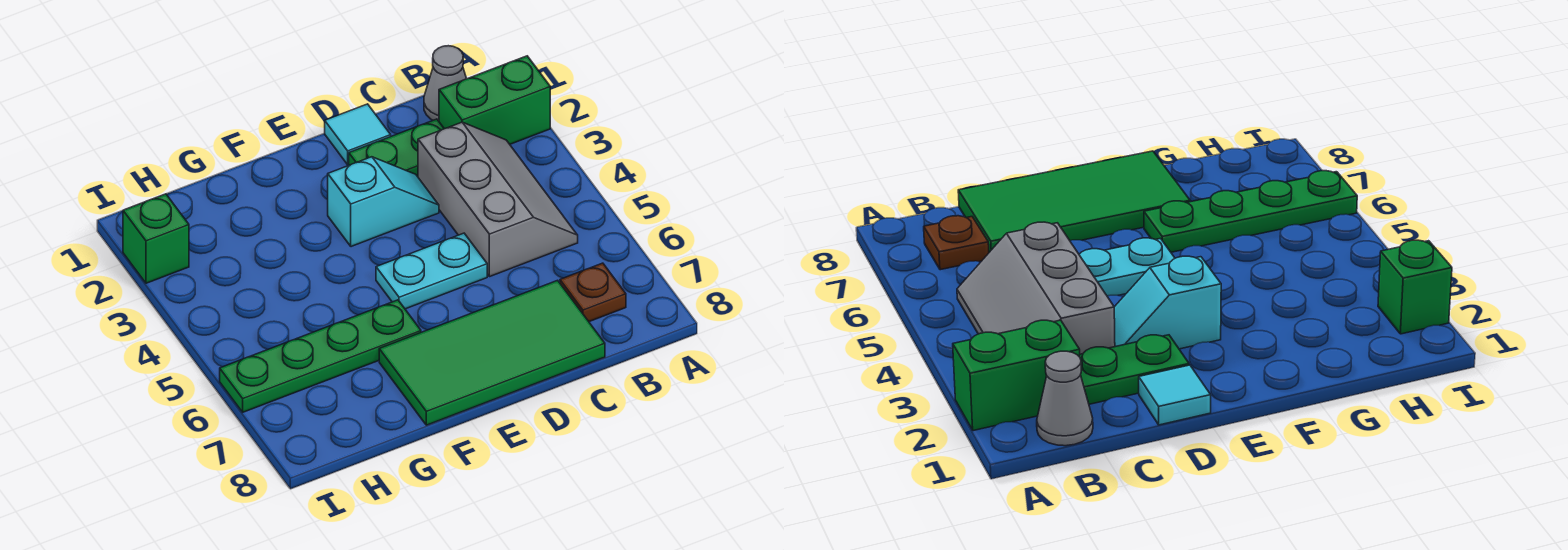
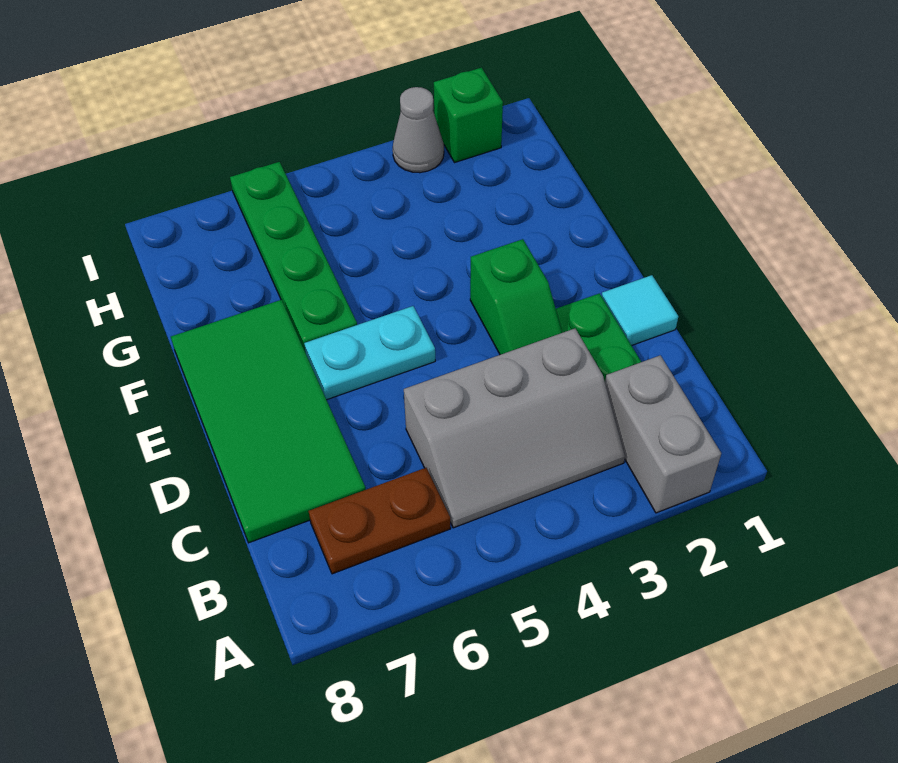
green brick A2:B2 level 1 -> grey brick A2:B2 level 1
grey cone B1 level 1 -> grey cone I3 level 1
brown plate B7 level 1 -> brown plate B6:B7 level 1
cyan slope D3:E3 level 1 top E -> green slope D3:E3 level 1 top E
cyan plate D5:E5 level 1 -> cyan plate E5:E6 level 1

